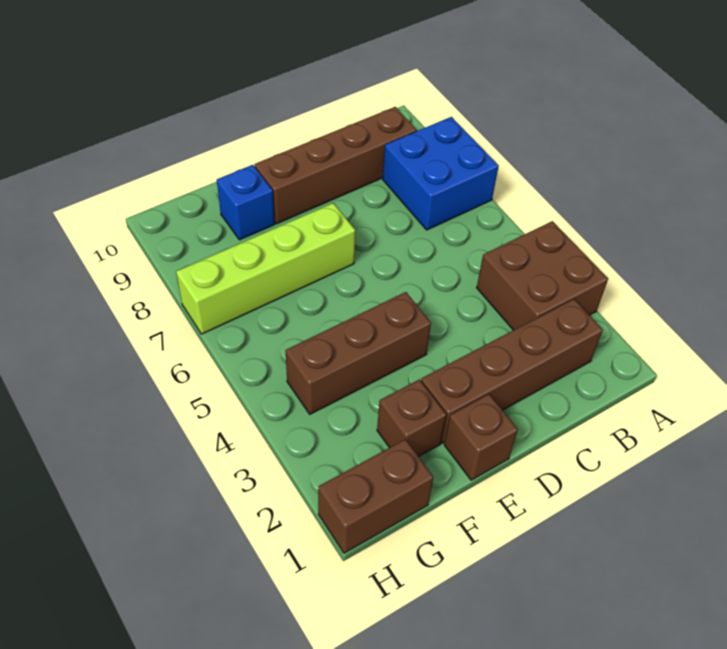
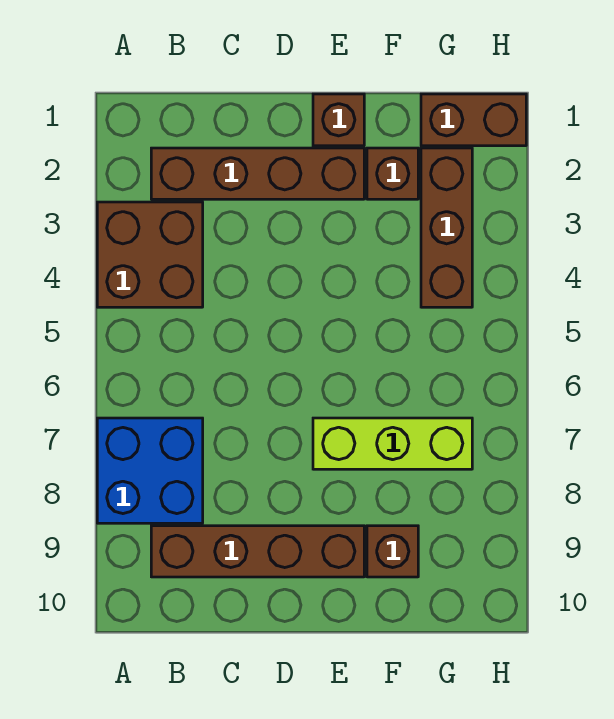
brown brick E4:G4 level 1 -> brown brick G2:G4 level 1
lime brick E7:H7 level 1 -> lime brick E7:G7 level 1
blue brick F9 level 1 -> brown brick F9 level 1

